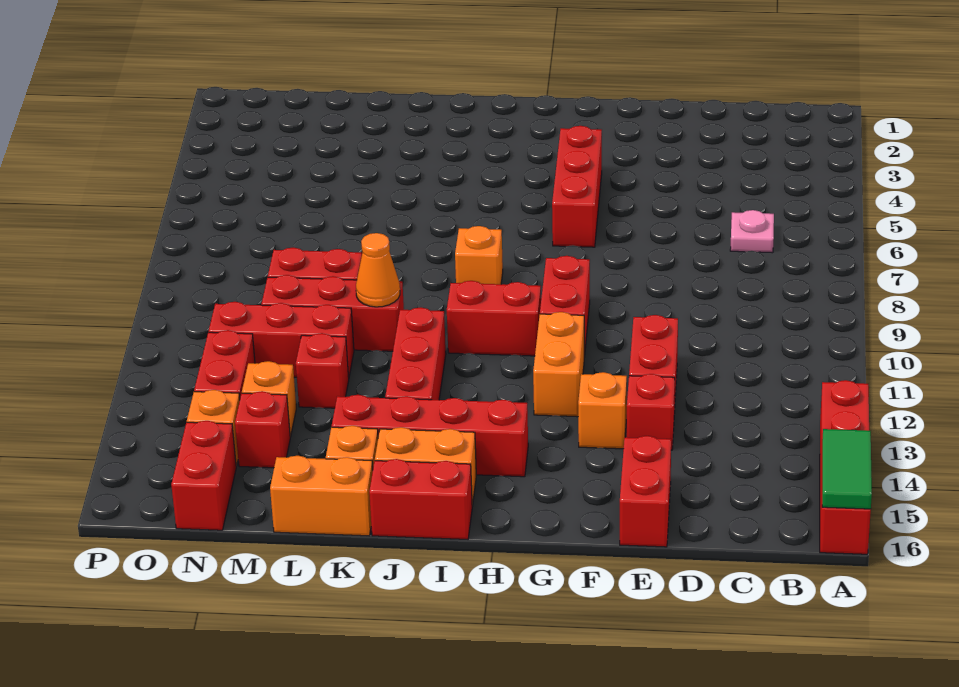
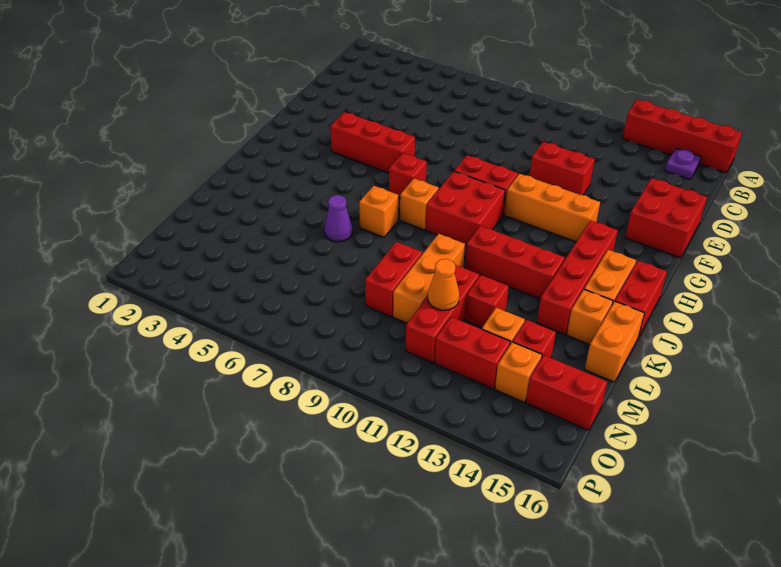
green tile A15:A16 level 2 -> none
none -> purple plate B15 level 1
pink plate C6 level 1 -> none
red brick E13 level 1 -> red brick H7 level 1
red brick E15:E16 level 1 -> red brick E15:F16 level 1
orange brick F13 level 1 -> orange brick J7 level 1
orange brick G11:G12 level 1 -> orange brick G11:G13 level 1
red brick H10:I10 level 1 -> red brick H9:I10 level 1
none -> purple cone K6 level 1
red brick K10:M10 level 1 -> orange brick K10:M10 level 1
orange cone K10 level 2 -> orange cone M11 level 2

